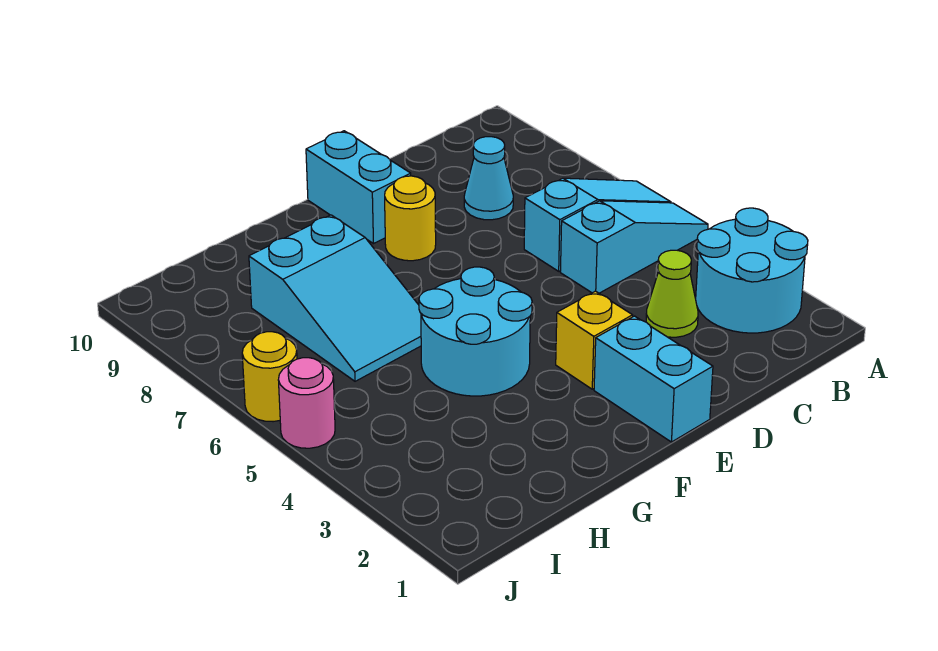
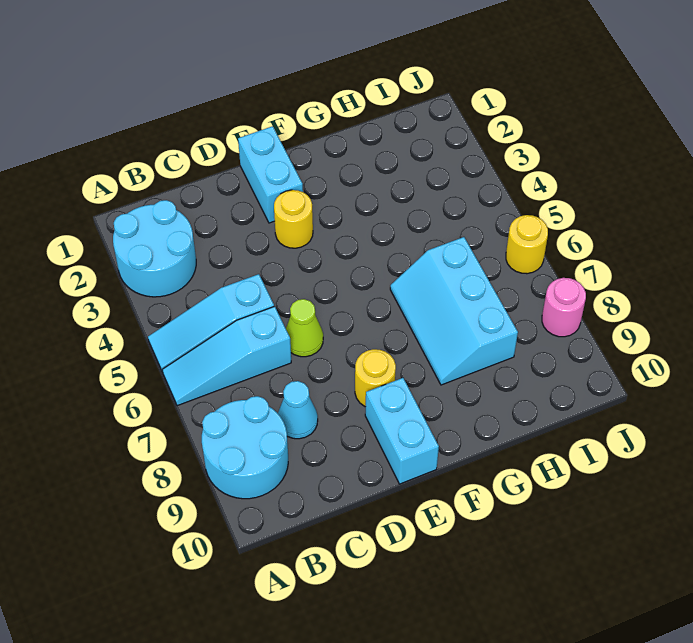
lime cone C3 level 1 -> lime cone D6 level 1
yellow brick E3 level 1 -> yellow round brick E3 level 1
cyan round brick F4:G5 level 1 -> cyan round brick A8:B9 level 1
cyan slope G6:H8 level 1 top 8 -> cyan slope G6:H8 level 1 top H
pink round brick J5 level 1 -> pink round brick J8 level 1

